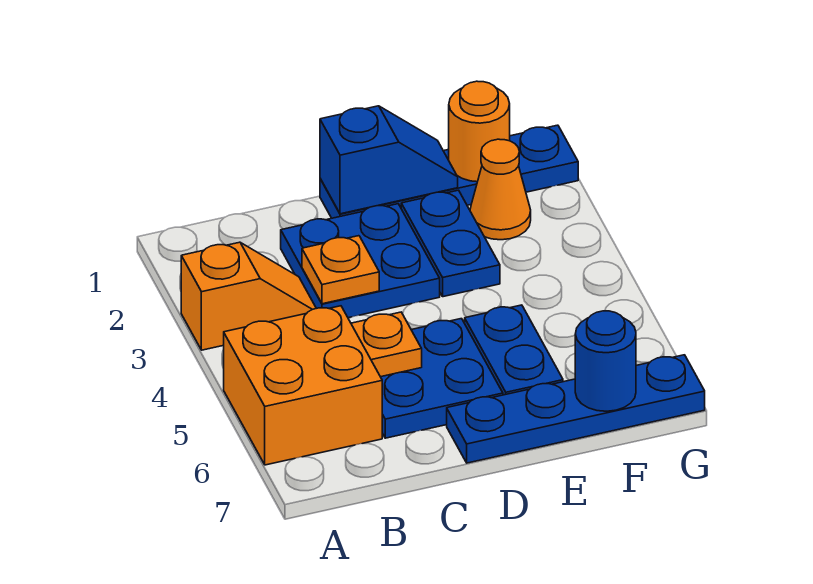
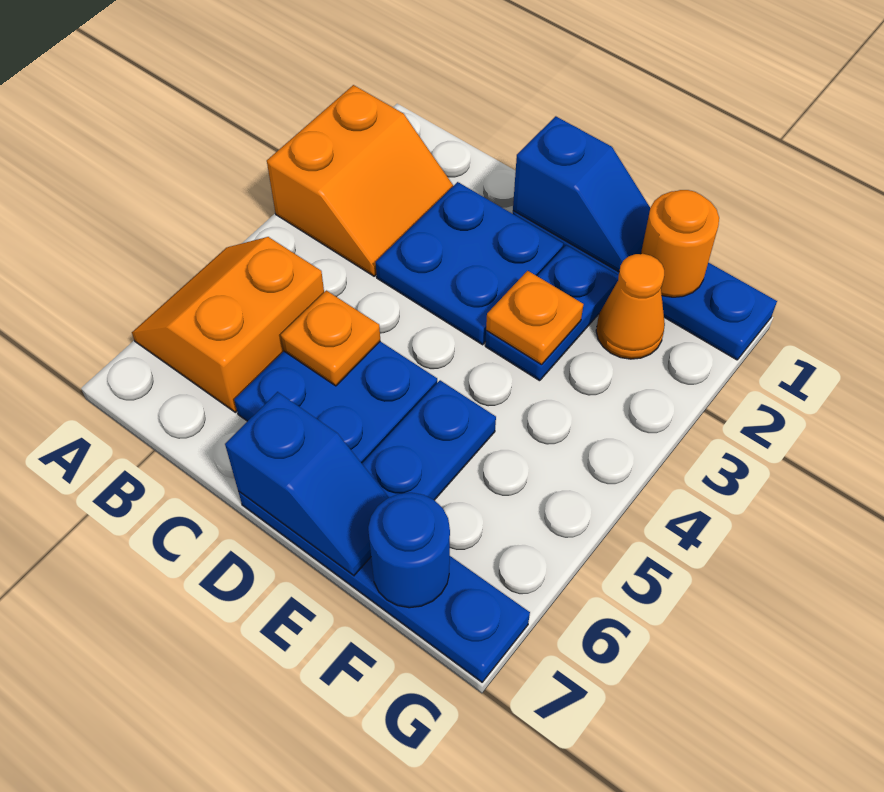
orange slope A3:B3 level 1 top A -> orange slope A2:B3 level 1 top A
orange brick A5:B6 level 1 -> orange slope A5:B6 level 1 top B
orange plate C3 level 2 -> orange plate E3 level 2
none -> blue slope D7:E7 level 2 top D

